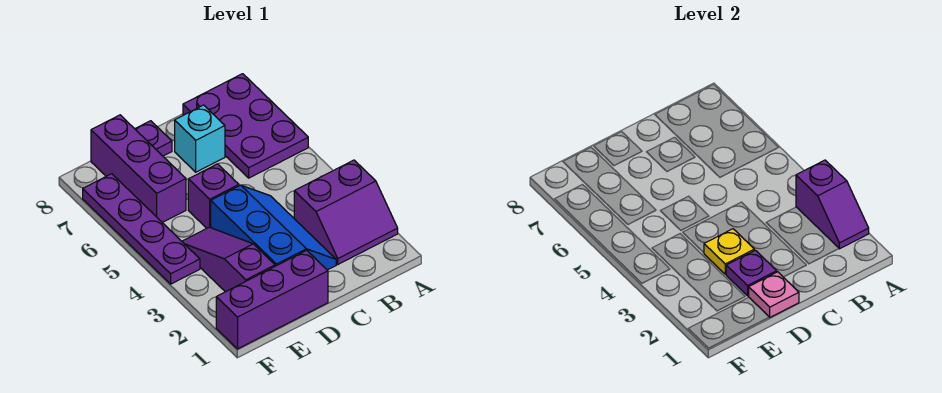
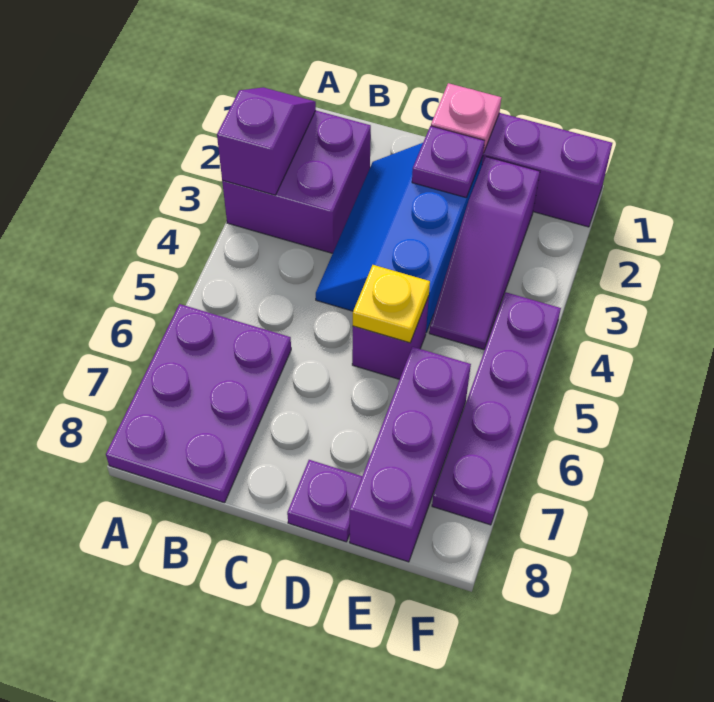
purple slope A2:B3 level 1 top 3 -> purple brick A2:B3 level 1
cyan brick C7 level 1 -> none
yellow plate D3 level 2 -> yellow plate D5 level 2

